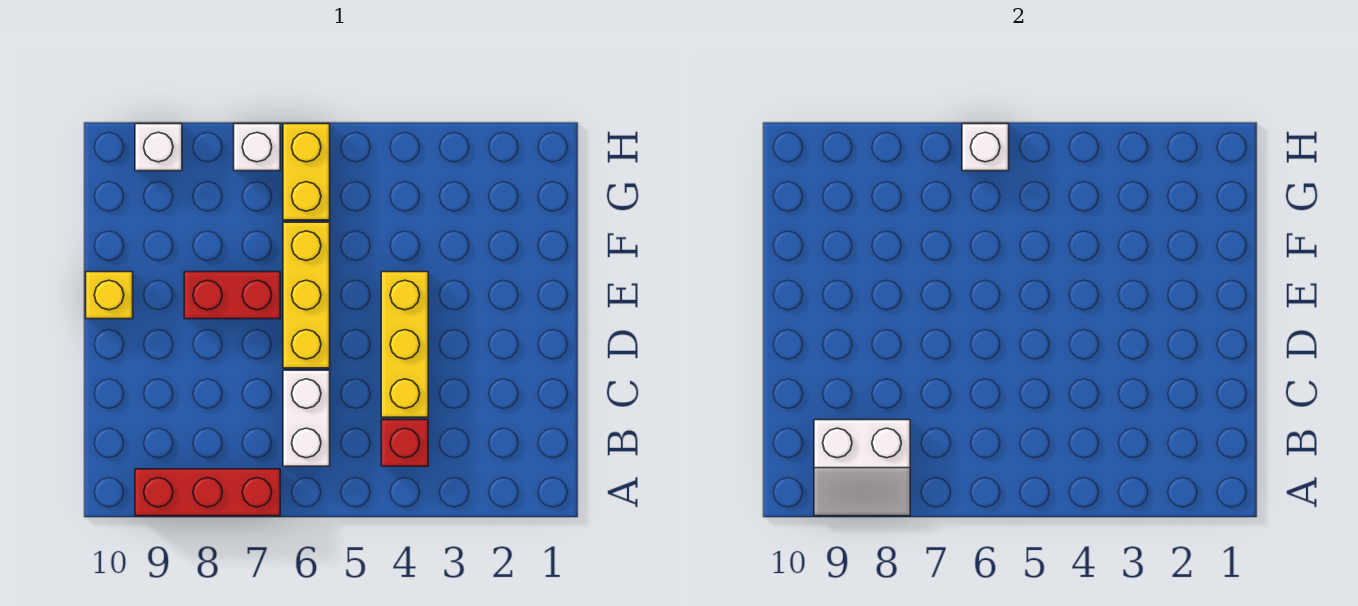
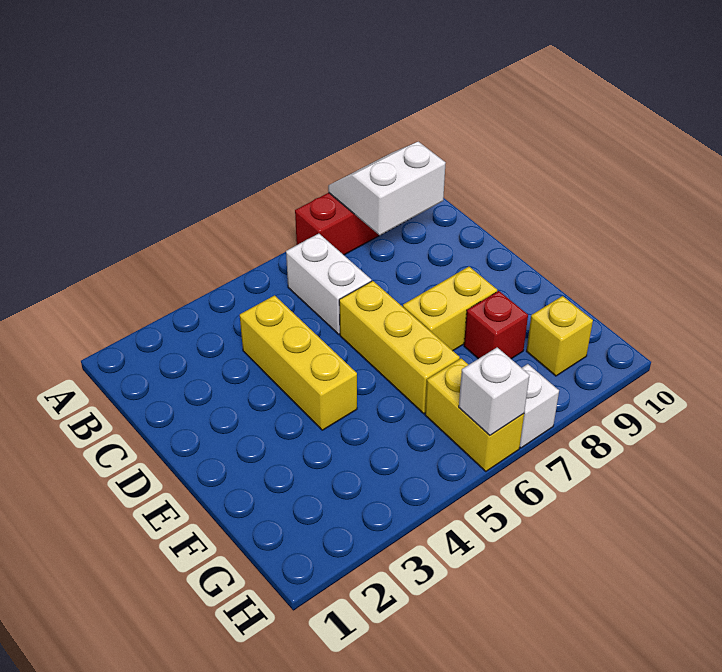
red brick B4 level 1 -> red brick F8 level 1
red brick E7:E8 level 1 -> yellow brick E7:E8 level 1
yellow brick E10 level 1 -> yellow brick G9 level 1
white brick H9 level 1 -> none

